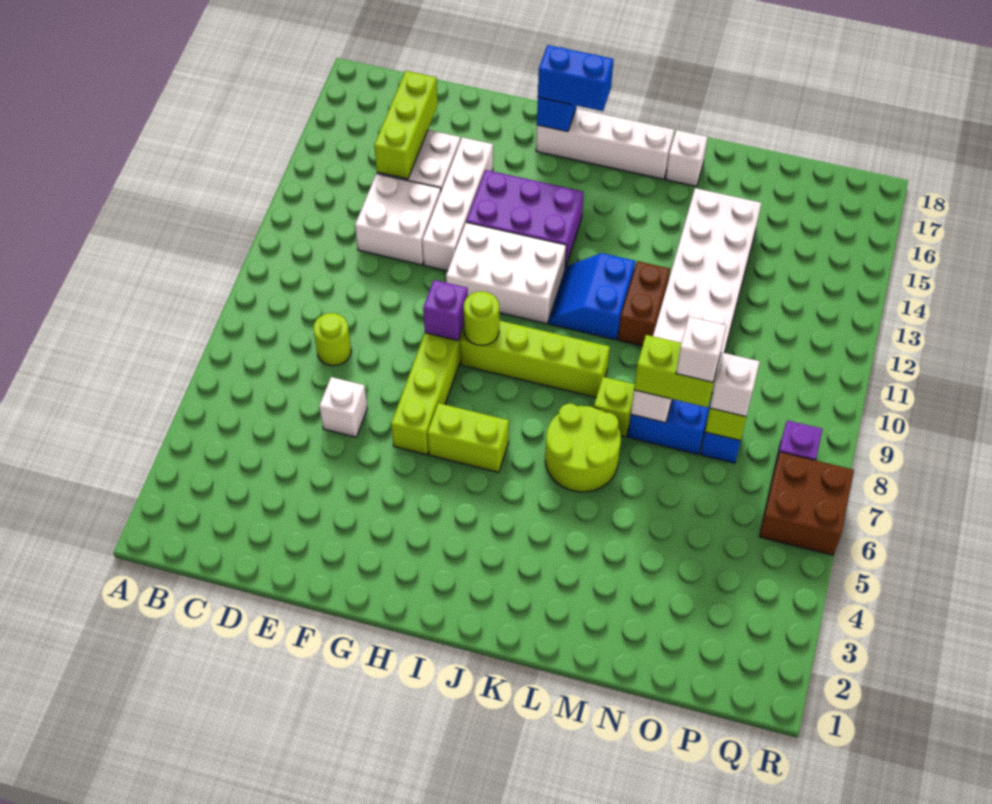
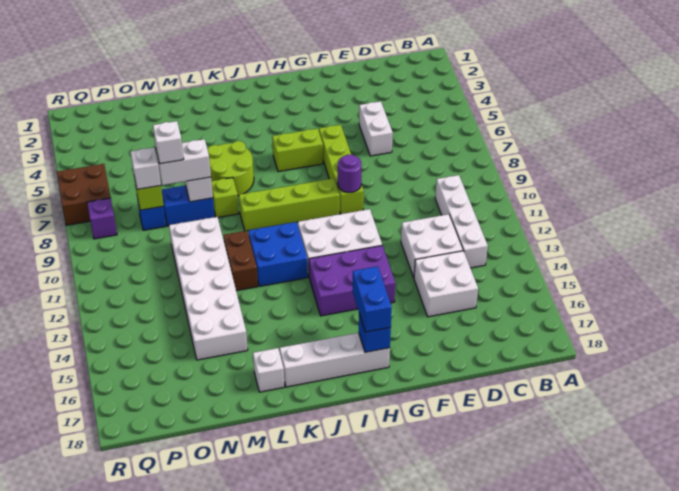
lime round brick D8 level 1 -> none
lime brick D14:D16 level 2 -> none
white brick E6 level 1 -> white brick E5:E6 level 1
white brick F12:F15 level 1 -> white brick C10:C13 level 1
purple brick G9 level 2 -> purple round brick G9 level 2
lime round brick H9 level 2 -> none
blue brick H17:I17 level 3 -> blue brick H16:H17 level 3
blue slope J11:K12 level 1 top K -> blue brick J11:K12 level 1
lime brick M8:N8 level 3 -> white brick M8:N8 level 3

